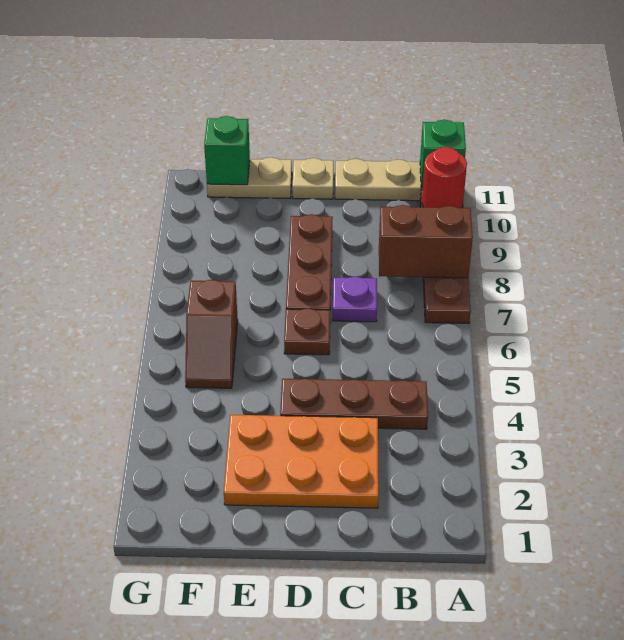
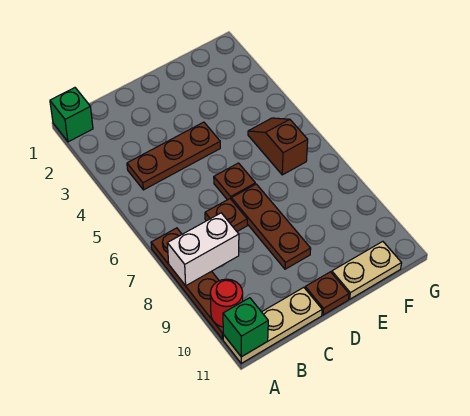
brown brick A8:B8 level 2 -> white brick A8:B8 level 2
orange plate C2:E3 level 1 -> none
purple plate C7 level 1 -> brown plate C7 level 1
tan plate D11 level 1 -> brown plate D11 level 1
green brick F11 level 2 -> green brick A1 level 1

